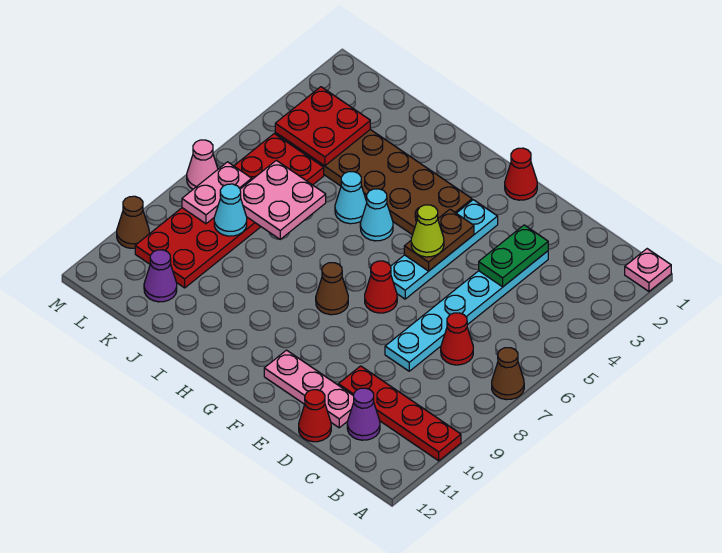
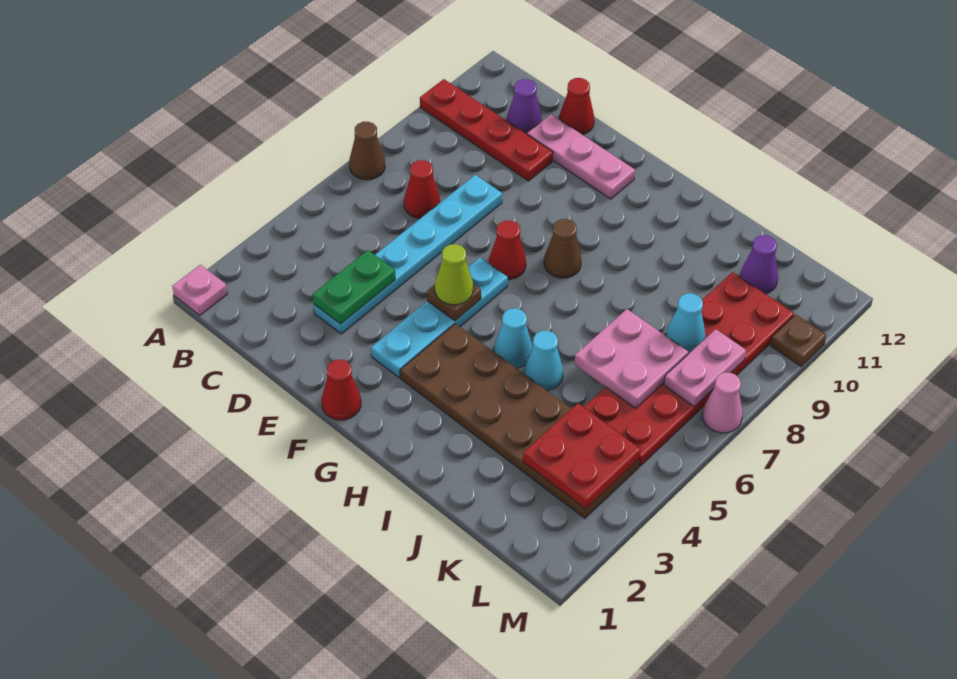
brown plate F4:F5 level 2 -> brown plate F5 level 2
brown cone M10 level 1 -> brown plate M10 level 1

